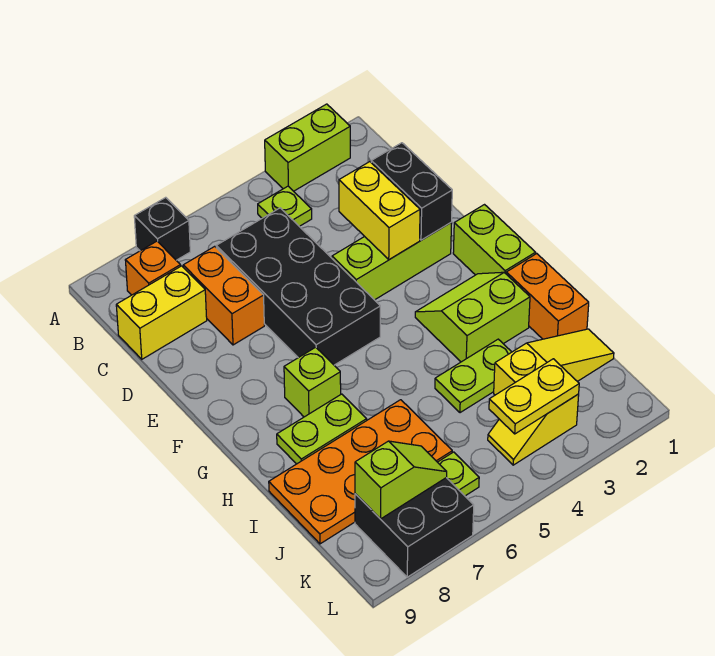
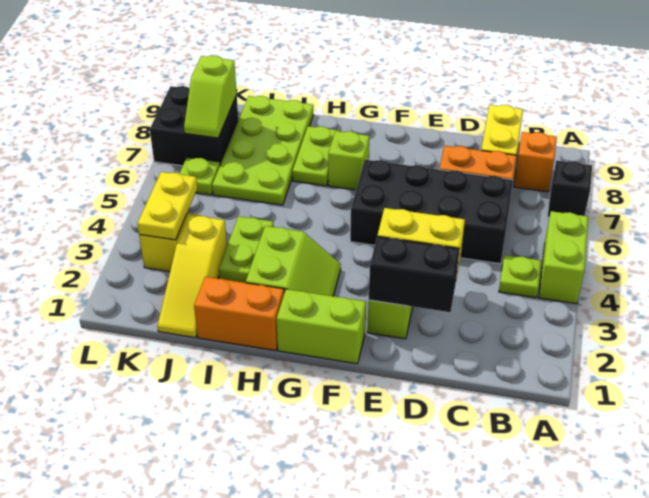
lime brick A2:A3 level 1 -> lime brick A4:A5 level 1
orange plate I6:J9 level 1 -> lime plate I6:J9 level 1

